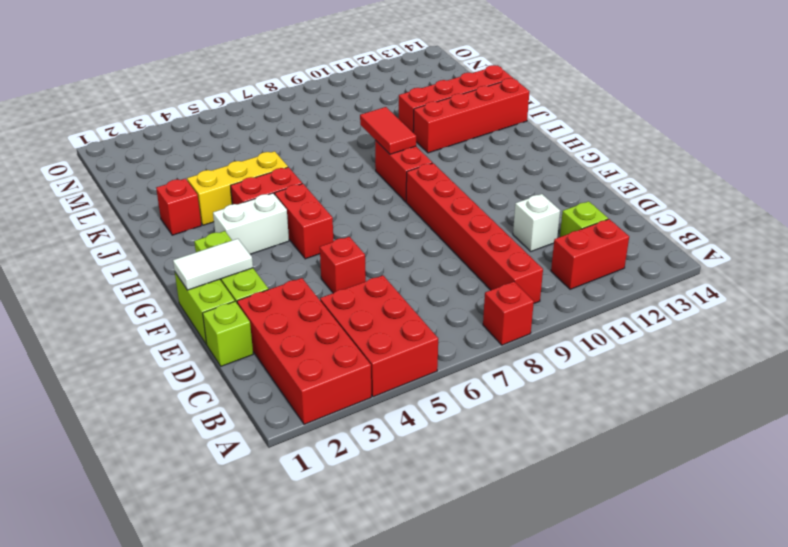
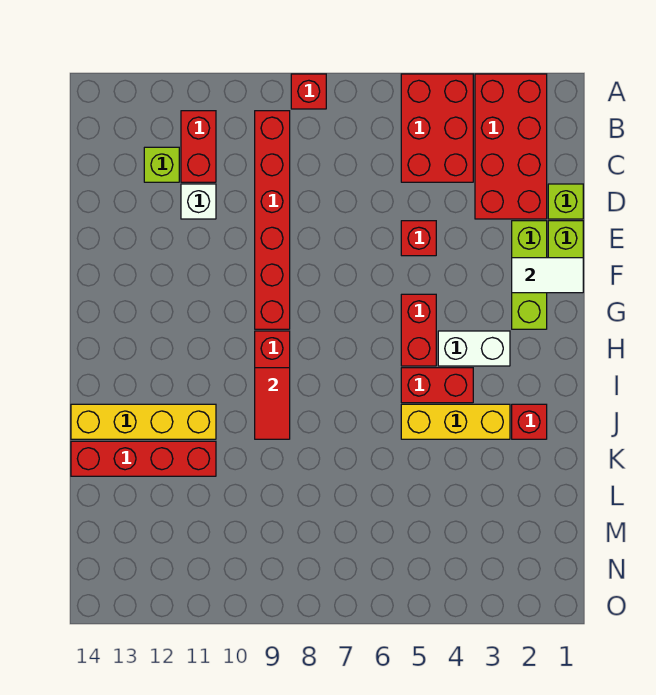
red brick B11:B12 level 1 -> red brick B11:C11 level 1
red brick J11:J14 level 1 -> yellow brick J11:J14 level 1

